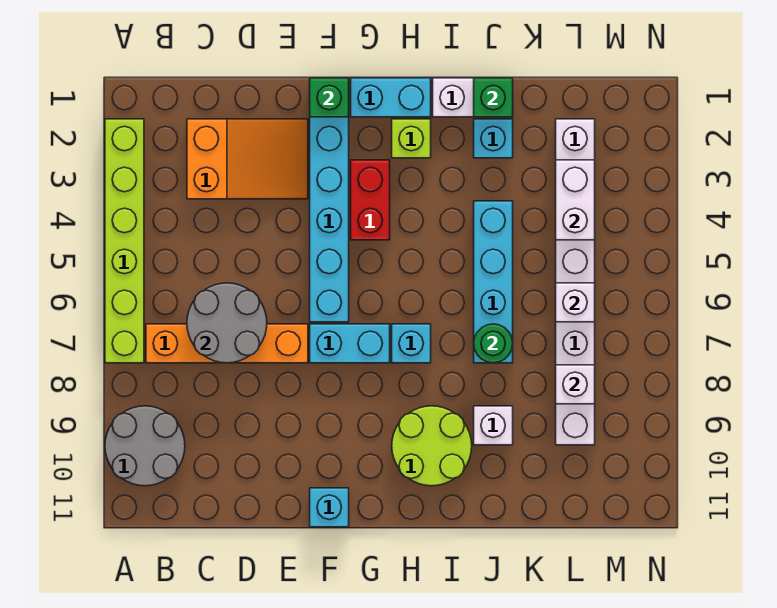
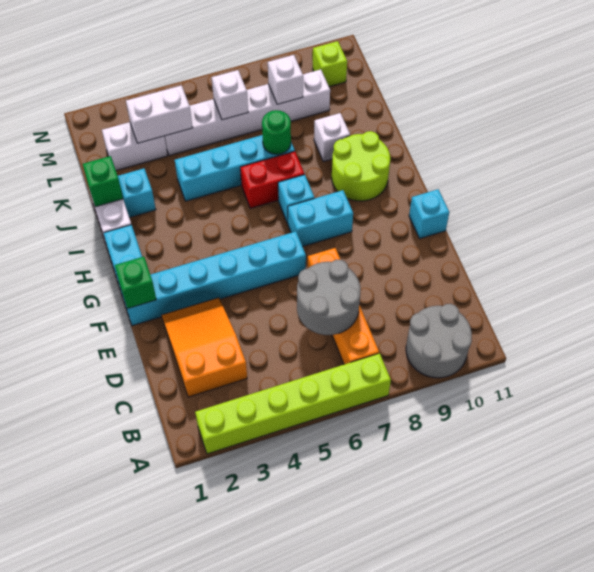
cyan brick F7:G7 level 1 -> cyan brick G7:G8 level 1
red brick G3:G4 level 1 -> red brick I6:I7 level 1
lime brick H2 level 1 -> lime brick M10 level 1

